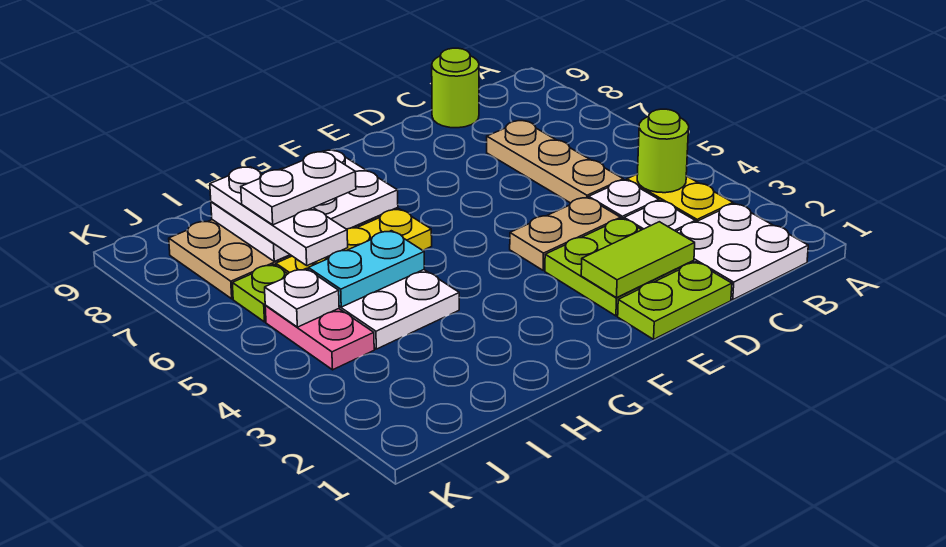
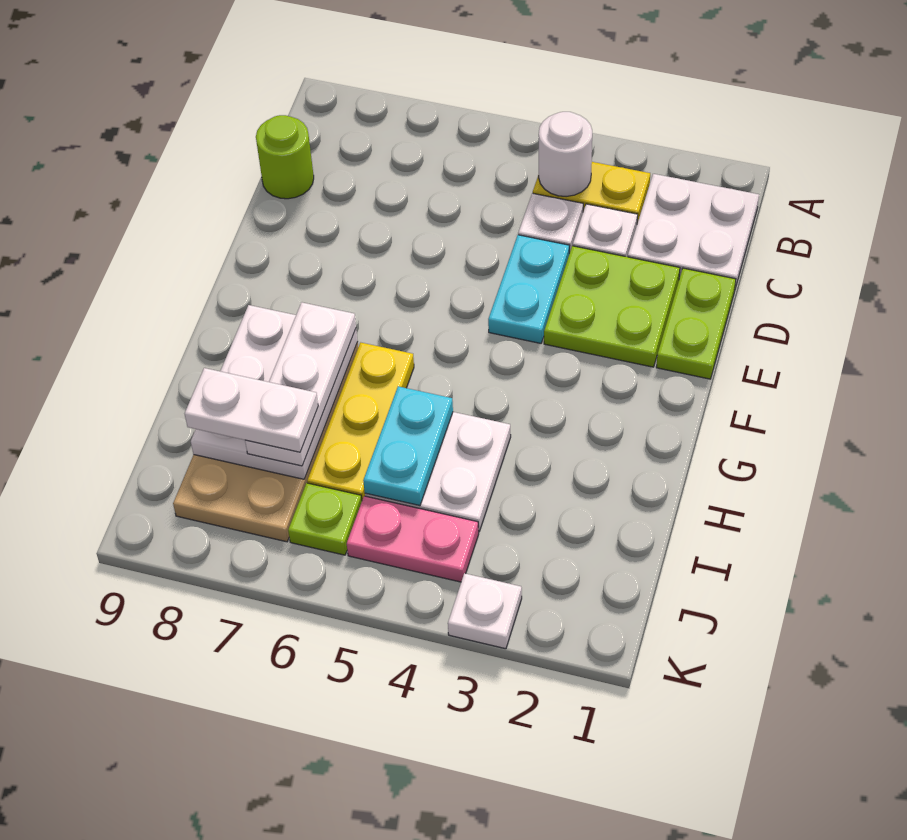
lime round brick B4 level 2 -> white round brick B4 level 2
tan plate C5:C7 level 1 -> none
lime tile D2:E2 level 2 -> none
tan plate D4:E4 level 1 -> cyan plate D4:E4 level 1
white plate H7:I7 level 4 -> white plate I7:I8 level 4
white plate I6:I8 level 3 -> white plate G7:I7 level 3
white plate J5 level 2 -> white plate K3 level 1

